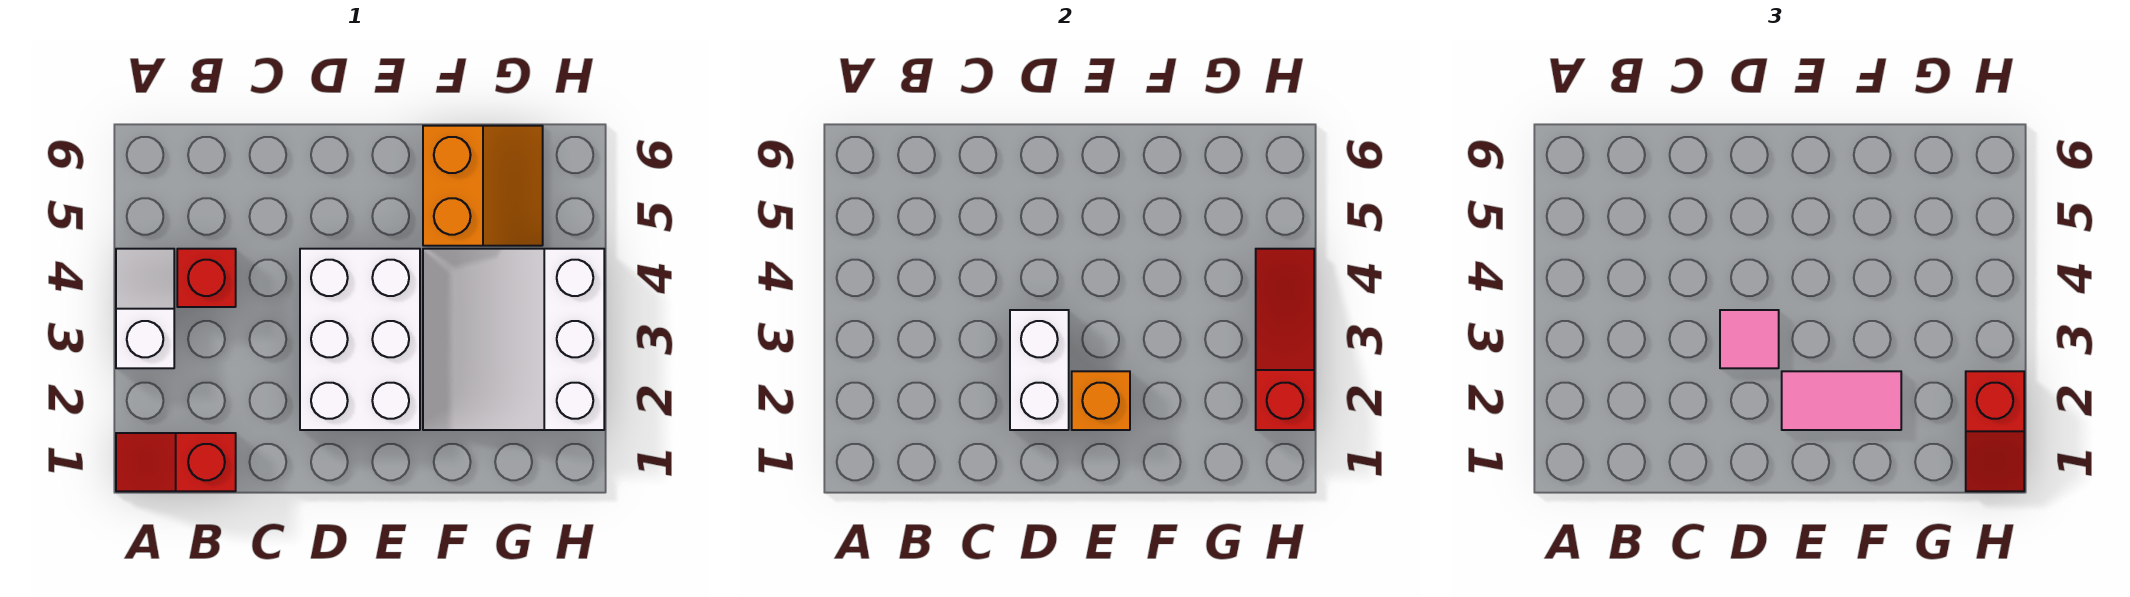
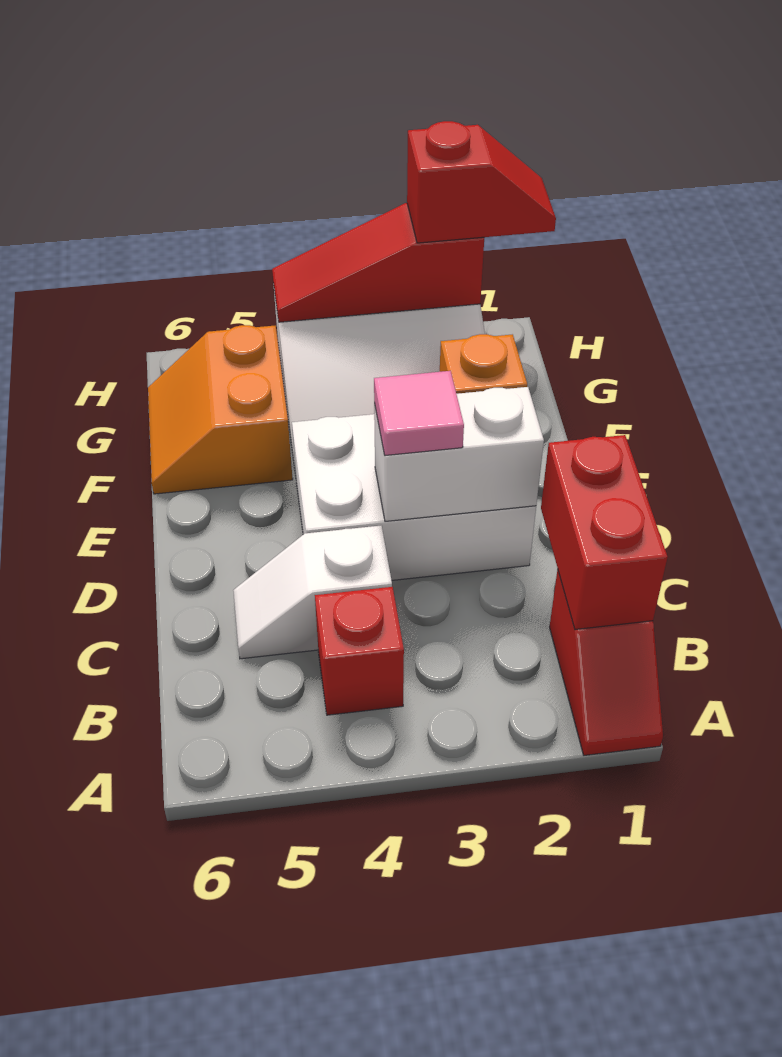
white slope A3:A4 level 1 top 3 -> white slope C4:C5 level 1 top 4
none -> red brick B1:C1 level 2
pink tile E2:F2 level 3 -> none
orange slope F5:G6 level 1 top F -> orange slope F5:G6 level 1 top 5

